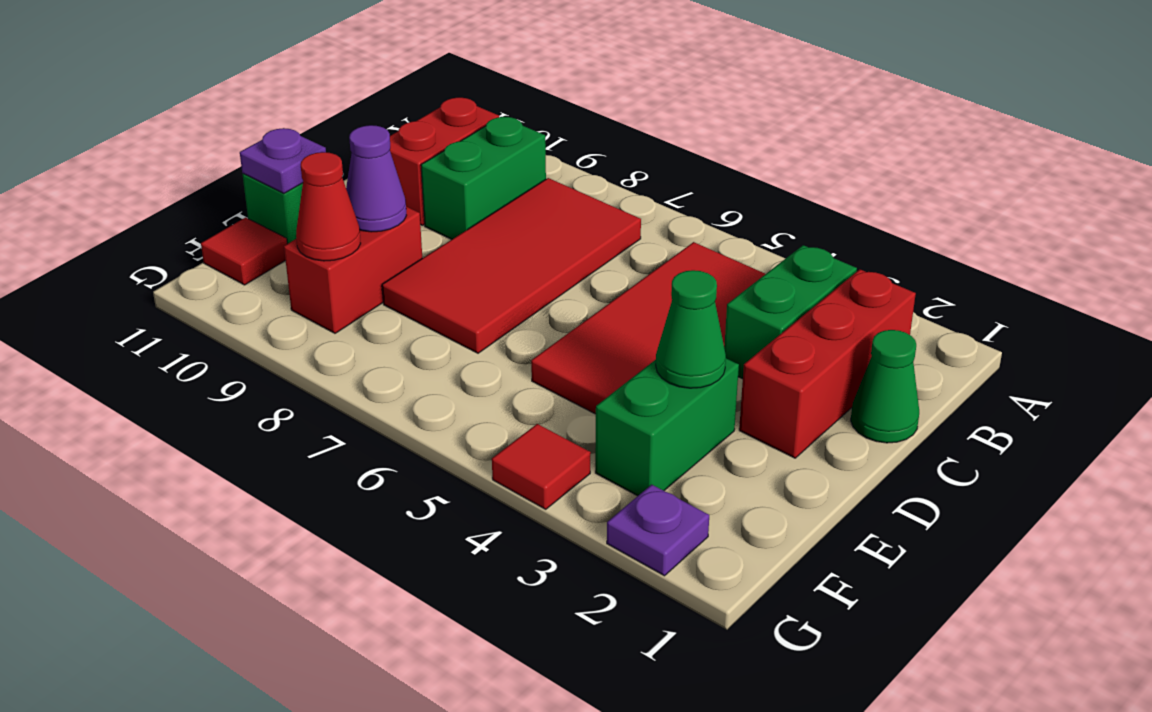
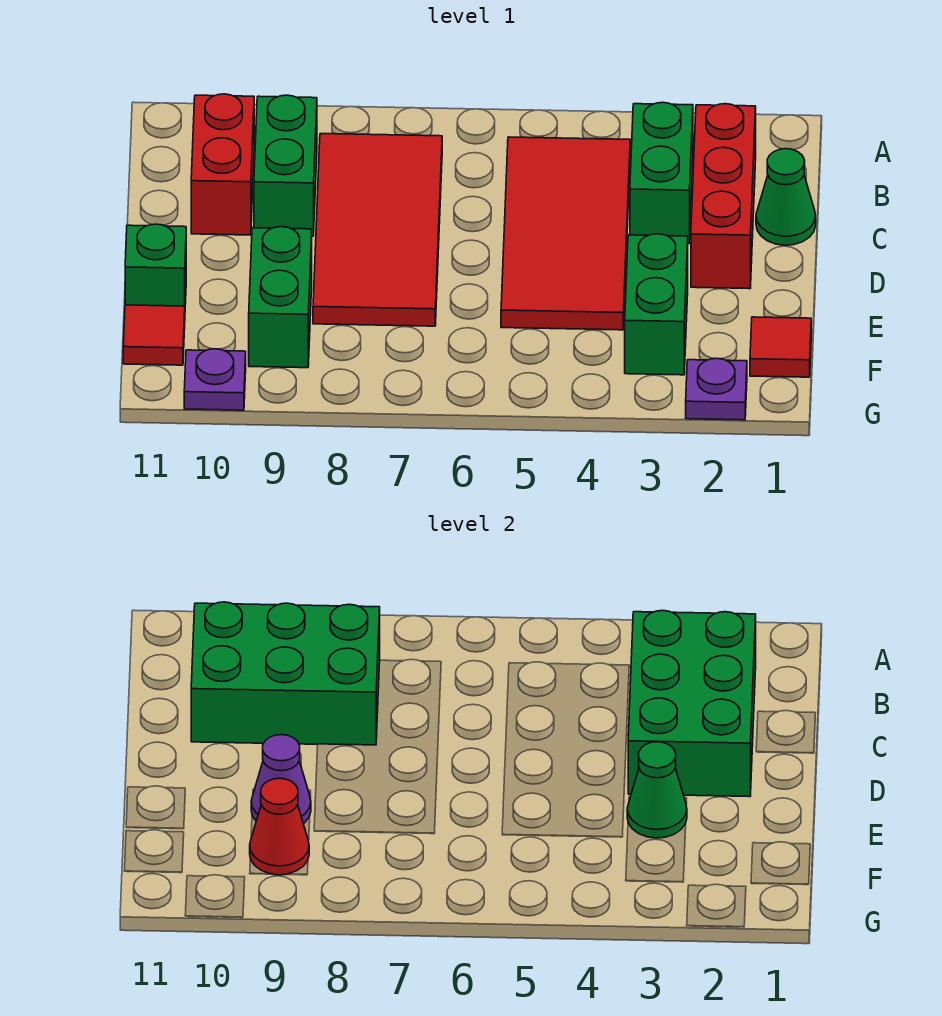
none -> green brick B2:D3 level 2
none -> green brick B8:C10 level 2
red brick E9:F9 level 1 -> green brick E9:F9 level 1
purple plate E11 level 2 -> purple plate G10 level 1
red tile G4 level 1 -> red tile F1 level 1

